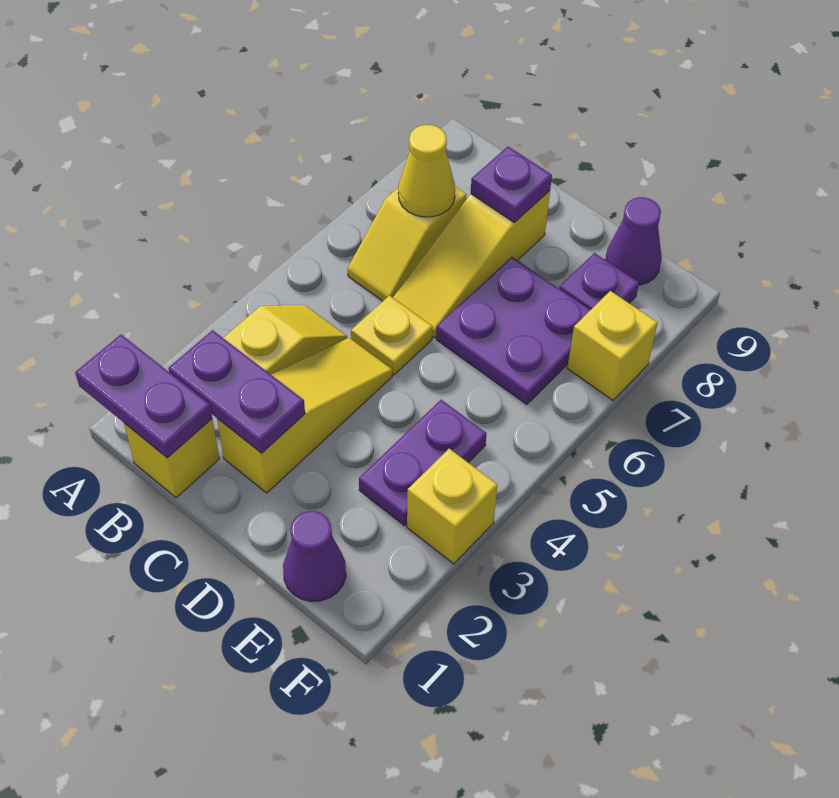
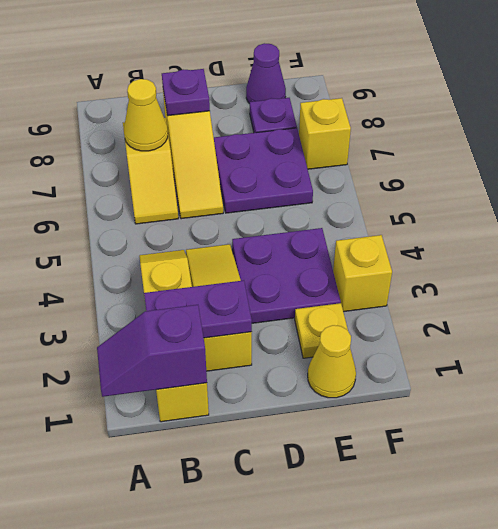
purple plate A1:B1 level 2 -> purple slope A1:B1 level 2 top B
yellow plate C5 level 1 -> yellow plate E2 level 1
purple cone E1 level 1 -> yellow cone E1 level 1
purple plate E3:E4 level 1 -> purple plate D3:E4 level 1

